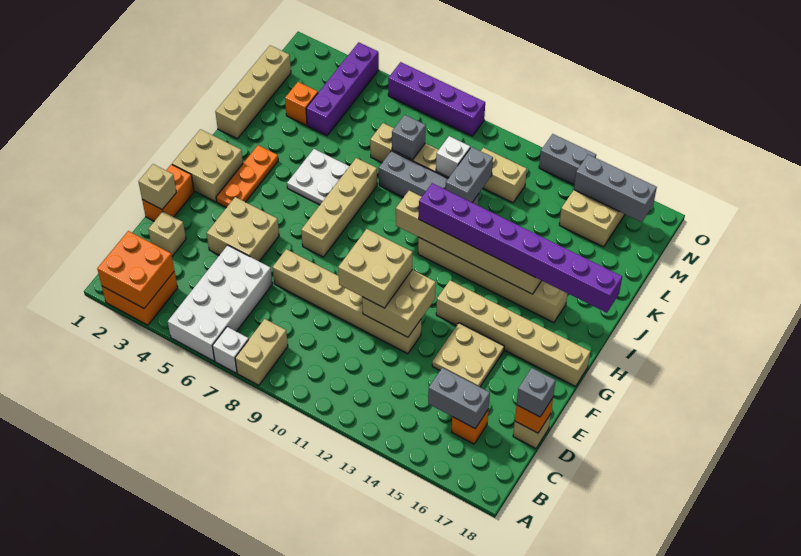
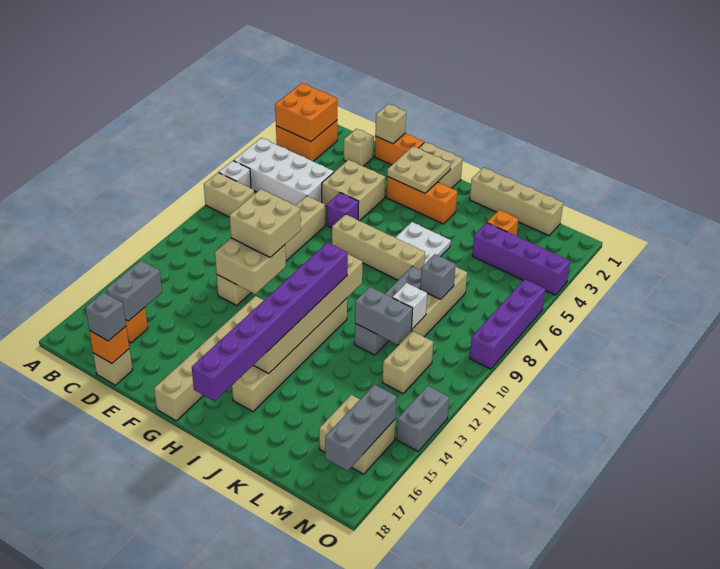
tan plate E14:F15 level 1 -> tan plate G2:H3 level 2
none -> purple brick F6 level 1
orange plate G3:I3 level 1 -> orange brick G3:I3 level 1

